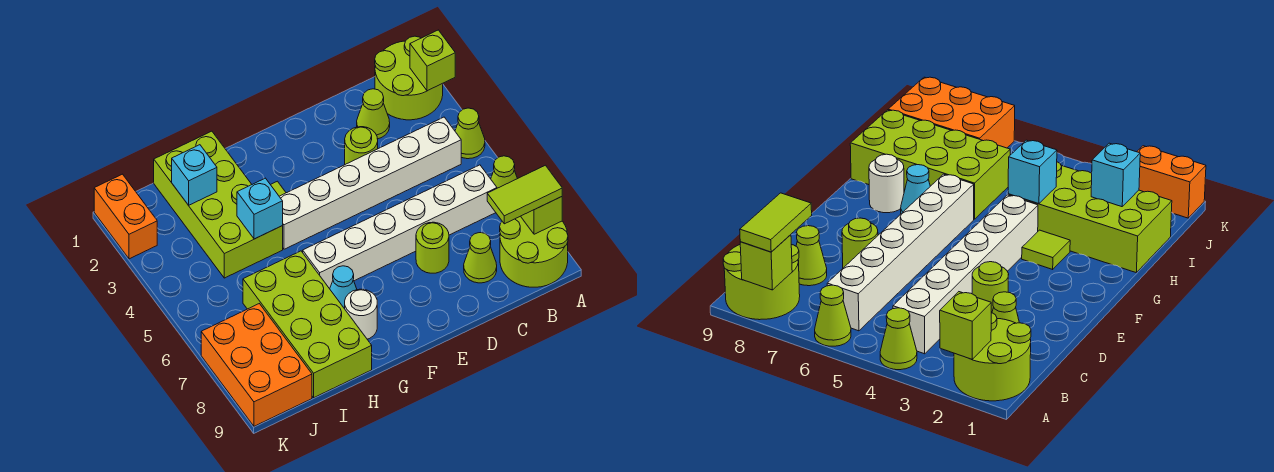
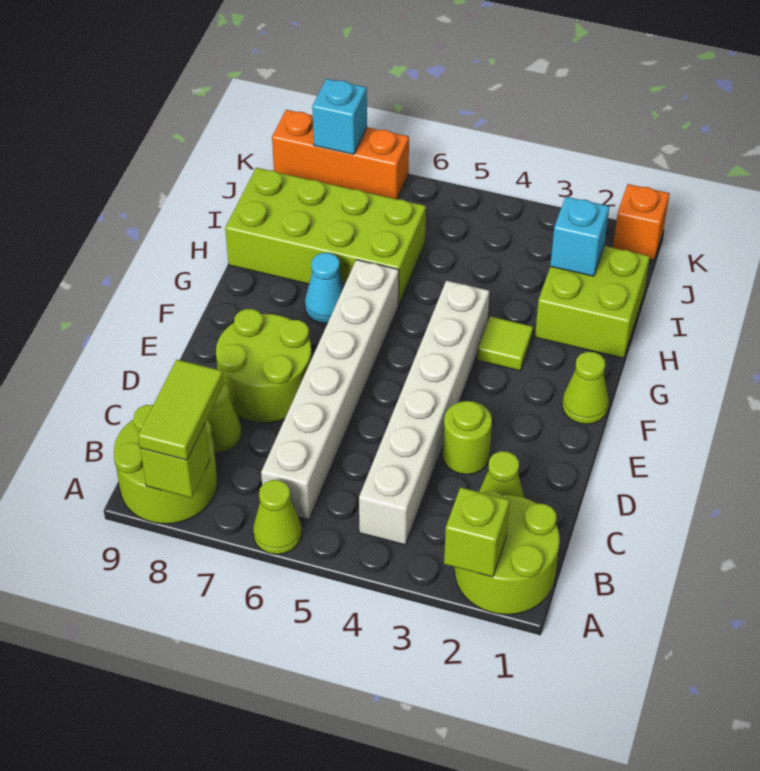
lime cone A4 level 1 -> lime cone F1 level 1
lime round brick D7 level 1 -> lime round brick D7:E8 level 1
white round brick G8 level 1 -> none
lime brick H1:I4 level 1 -> lime brick H1:I2 level 1
cyan brick H4 level 2 -> cyan brick K8 level 2
orange brick J7:K9 level 1 -> orange brick K7:K9 level 1
orange brick K1:K2 level 1 -> orange brick K1 level 1

